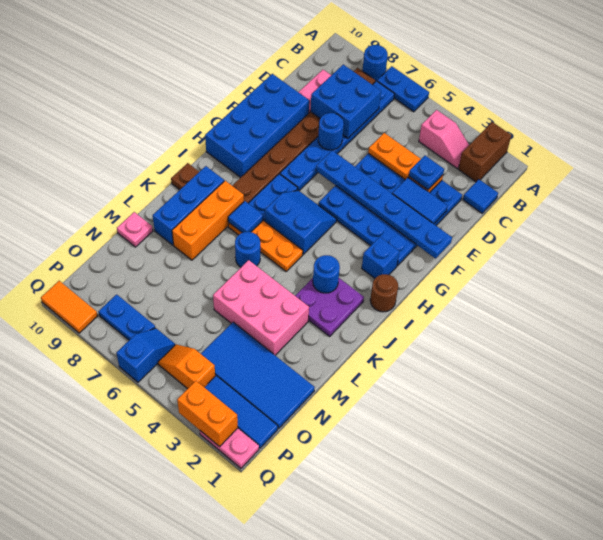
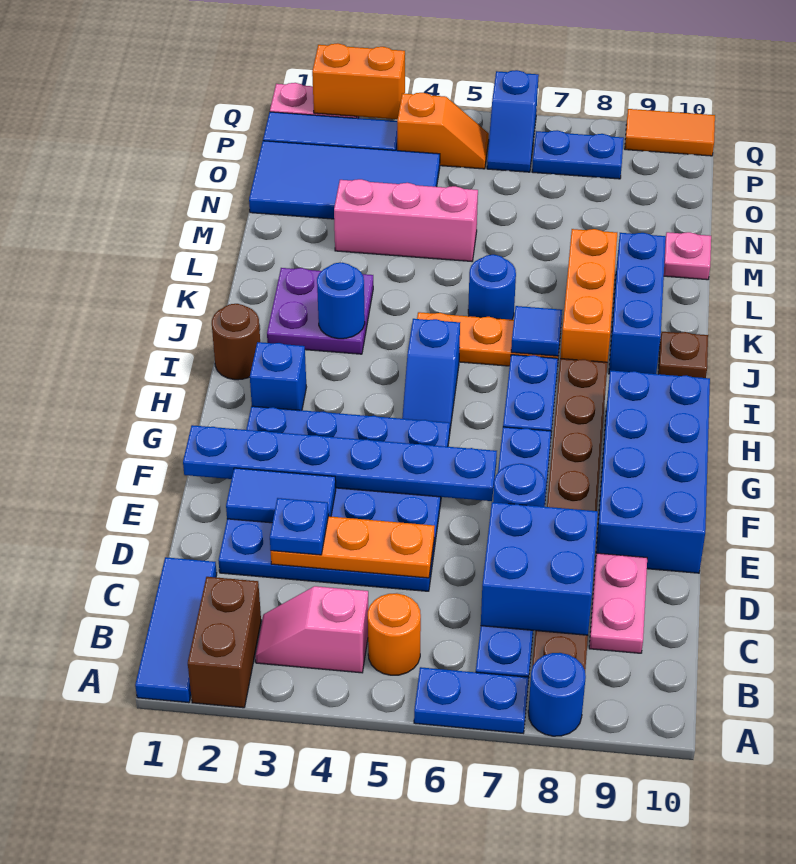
none -> orange round brick B5 level 1
blue tile C1 level 1 -> blue tile A1:C1 level 1
blue slope H5:I6 level 1 top I -> blue slope H5:I5 level 1 top I
pink brick L3:M5 level 1 -> pink brick M3:M5 level 1

